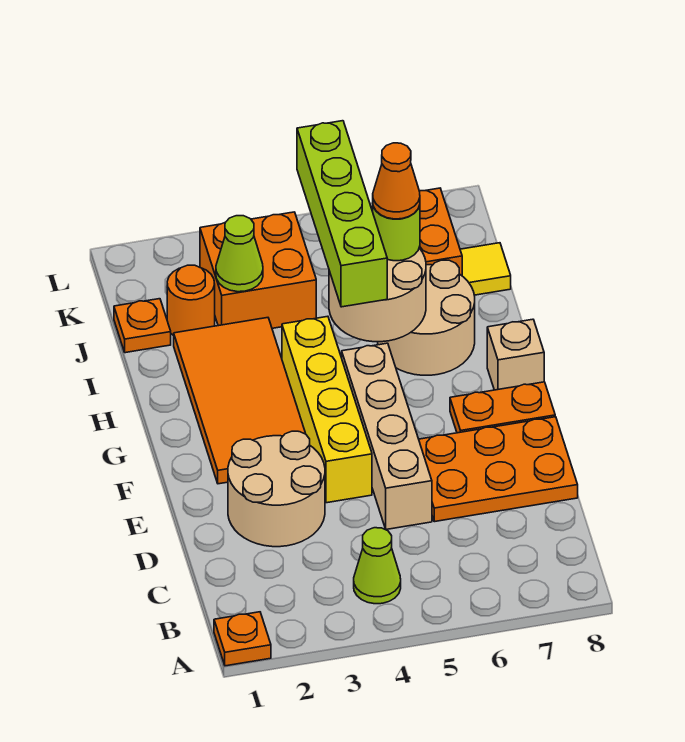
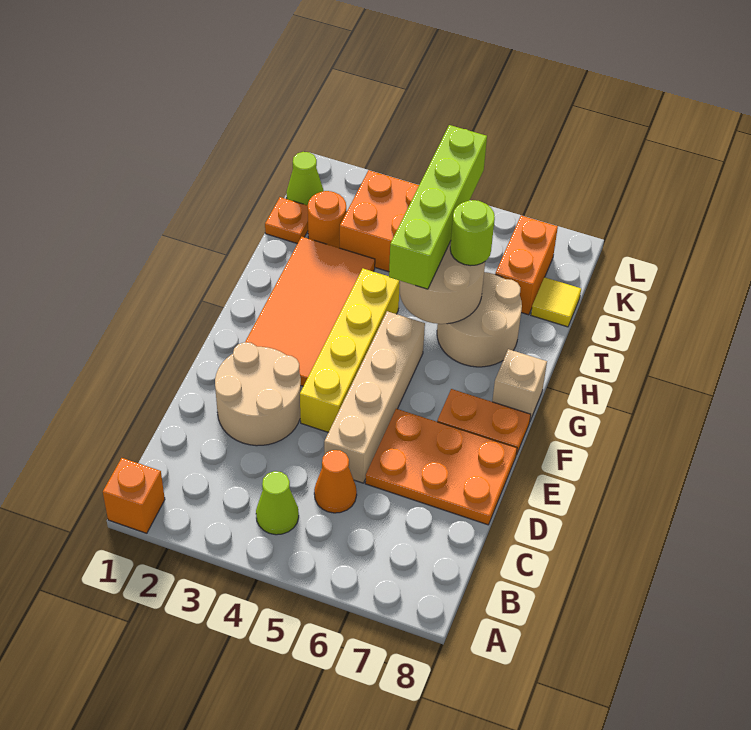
orange plate A1 level 1 -> orange brick A1 level 1
orange cone I6 level 4 -> orange cone C5 level 1
lime cone J3 level 2 -> lime cone K1 level 1

